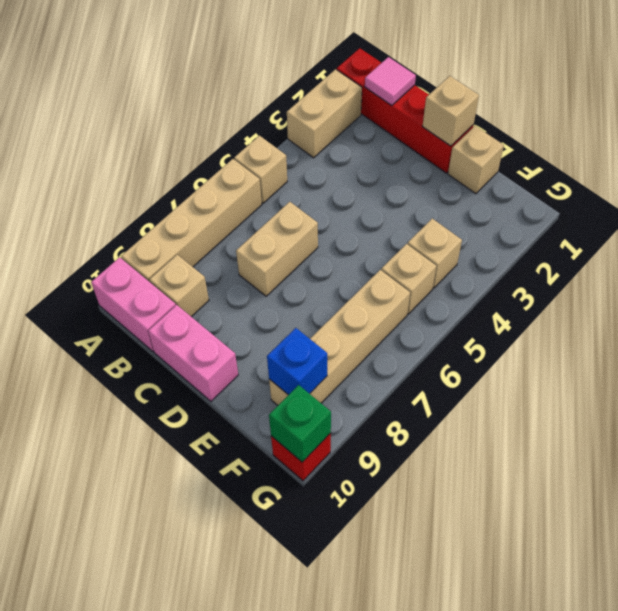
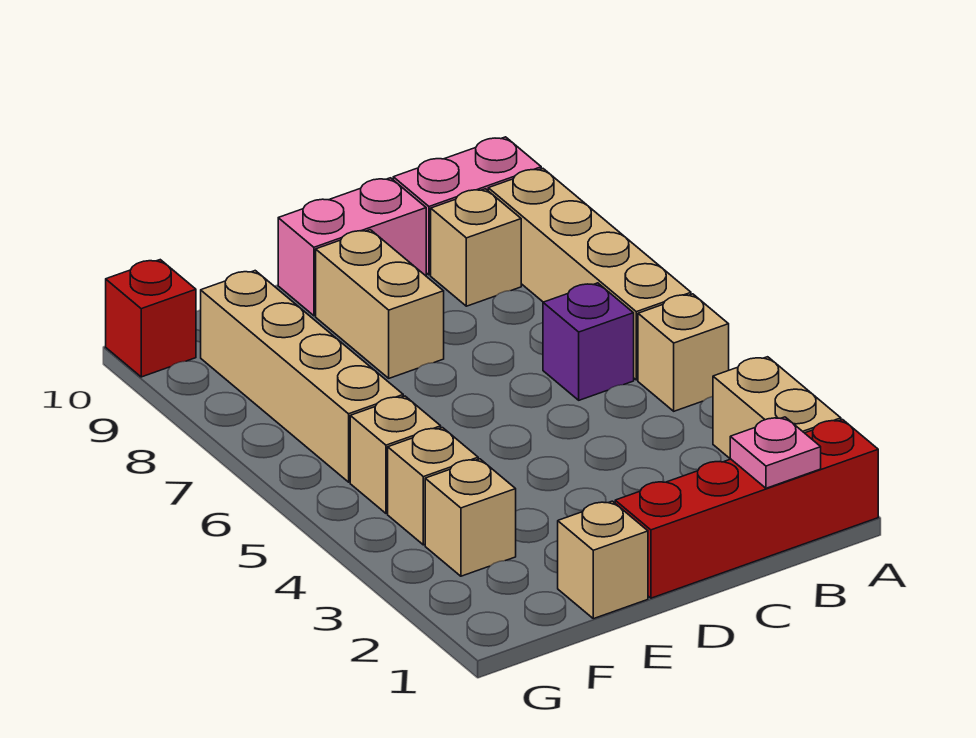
pink tile B1 level 2 -> pink plate B1 level 2
none -> purple brick B6 level 1
tan brick C6:C7 level 1 -> tan brick D8:D9 level 1
tan brick D1 level 2 -> tan brick F3 level 1
blue brick F9 level 2 -> none
green brick G10 level 2 -> none

